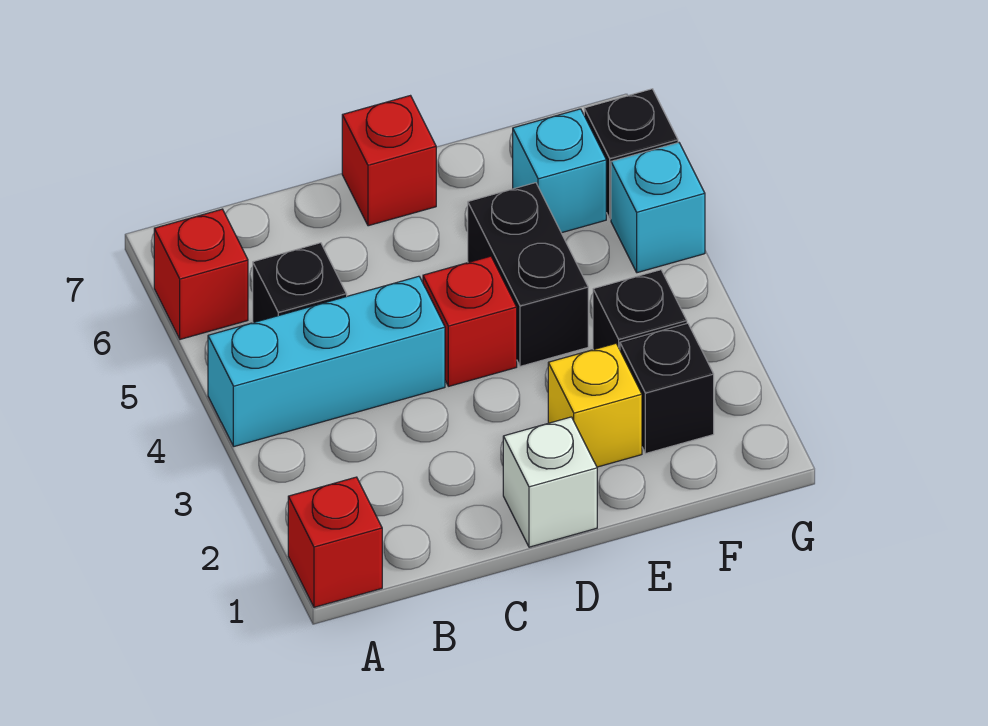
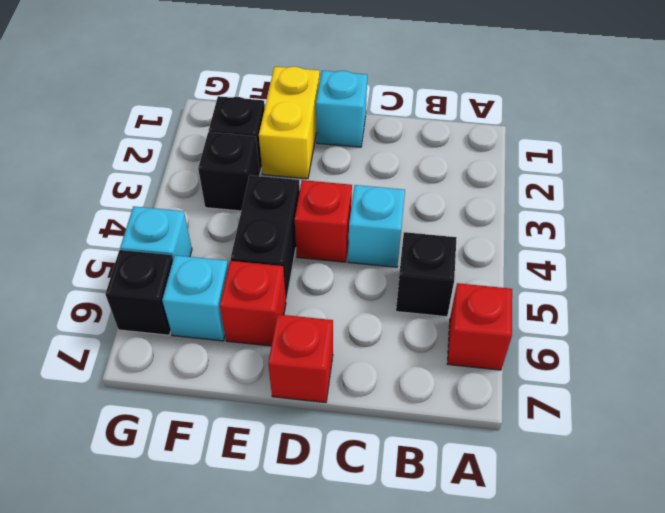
red brick A1 level 1 -> red brick E6 level 1
cyan brick A4:C4 level 1 -> cyan brick C4 level 1
white brick D1 level 1 -> cyan brick D1 level 1
yellow brick E2 level 1 -> yellow brick E1:E2 level 1

